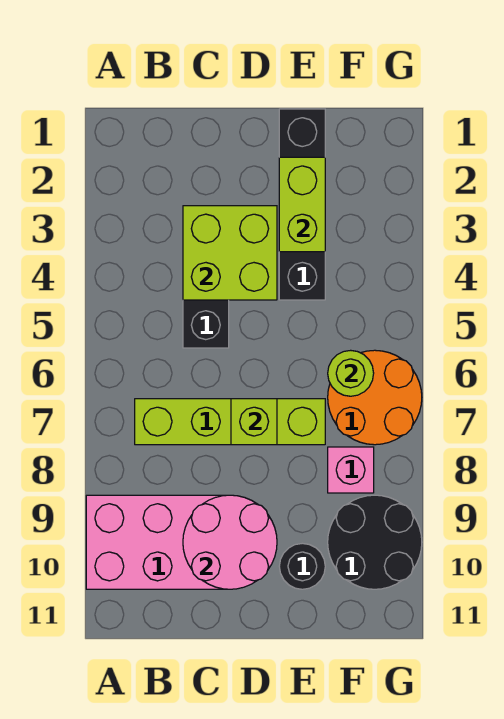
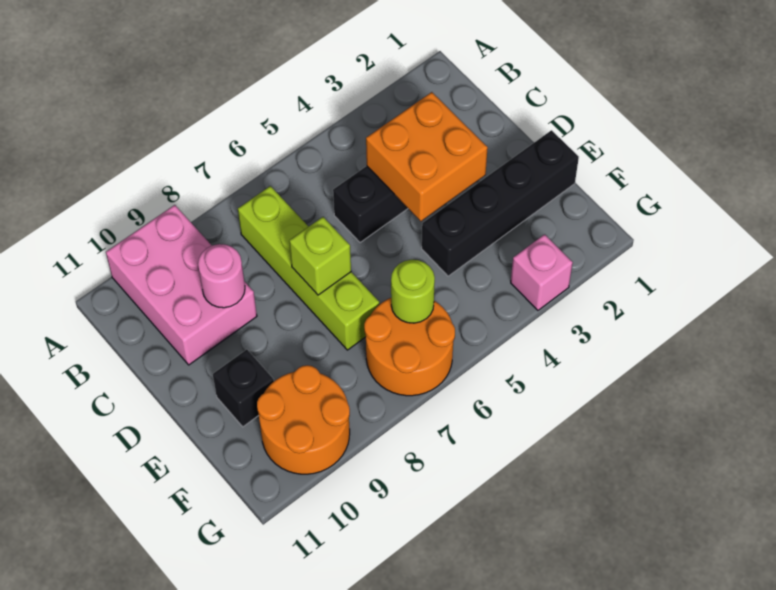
lime brick C3:D4 level 2 -> orange brick C3:D4 level 2
pink round brick C9:D10 level 2 -> pink round brick C9 level 2
lime brick E2:E3 level 2 -> none
black round brick E10 level 1 -> black brick E10 level 1
pink brick F8 level 1 -> pink brick G3 level 1
black round brick F9:G10 level 1 -> orange round brick F9:G10 level 1

